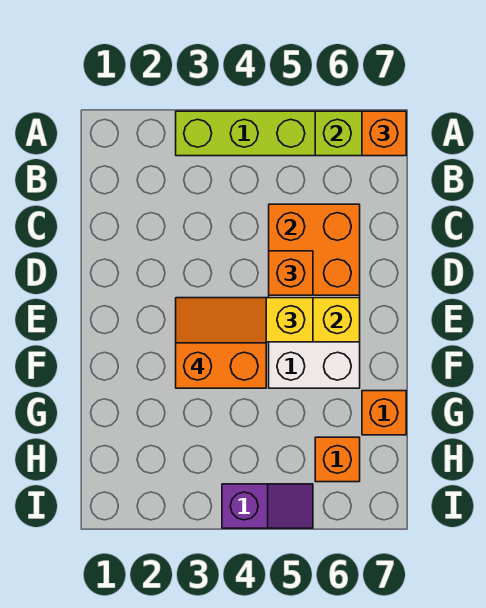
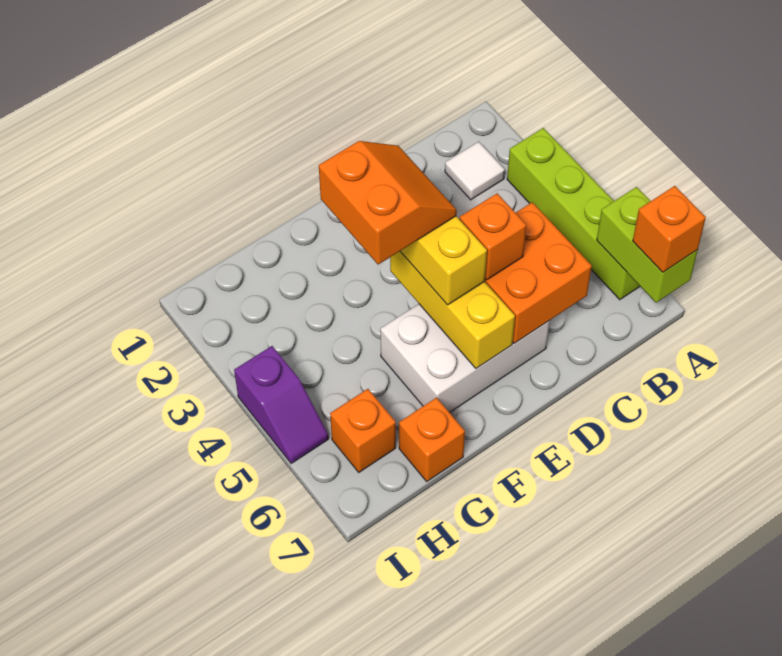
none -> white tile B2 level 1

